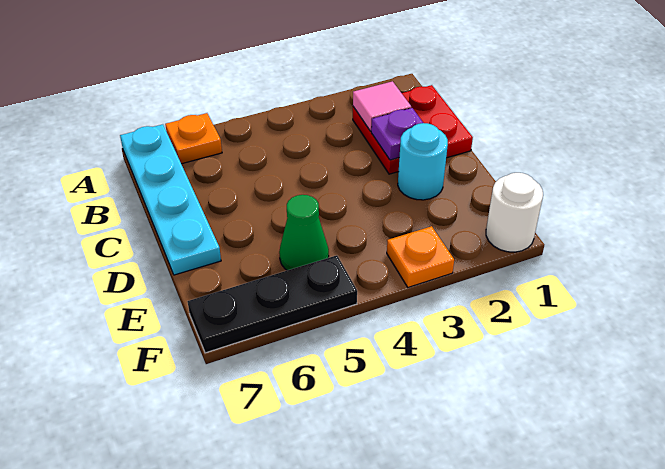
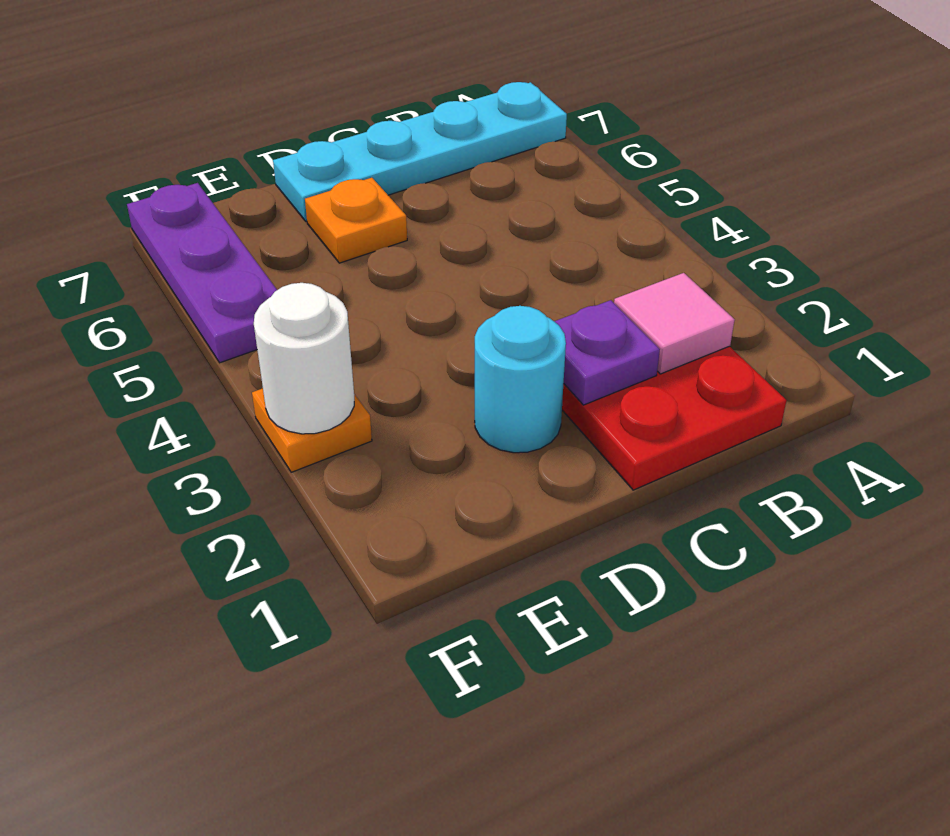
orange plate A6 level 1 -> orange plate D6 level 1
green cone E5 level 1 -> none
white round brick F1 level 1 -> white round brick F3 level 2
black plate F5:F7 level 1 -> purple plate F5:F7 level 1

